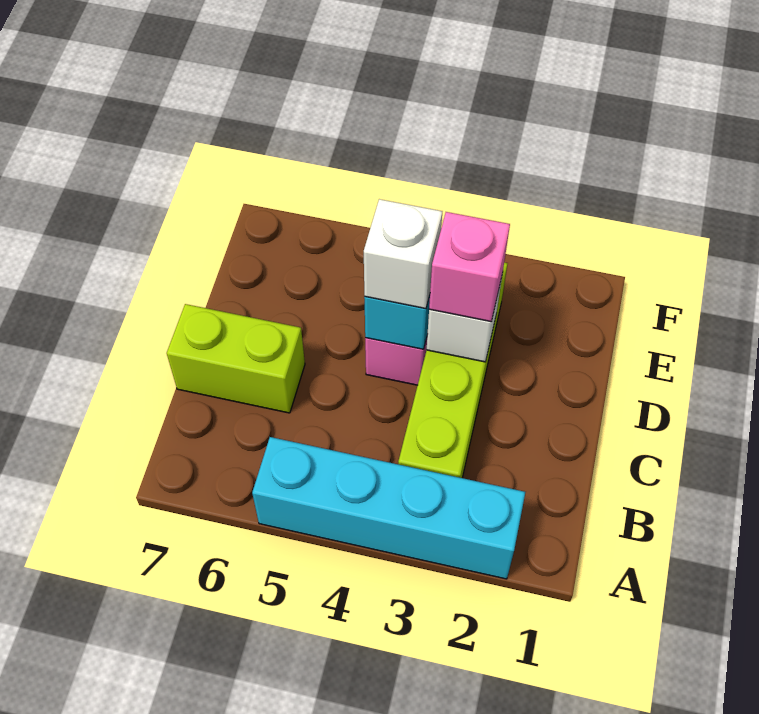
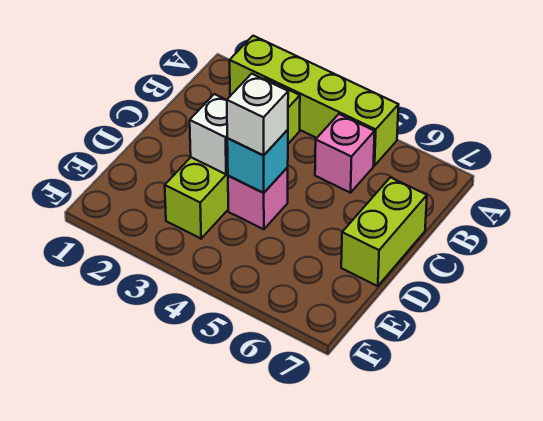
cyan brick A2:A5 level 1 -> lime brick A2:A5 level 1
lime brick C6:C7 level 1 -> lime brick C7:D7 level 1
pink brick D3 level 3 -> pink brick B5 level 1

